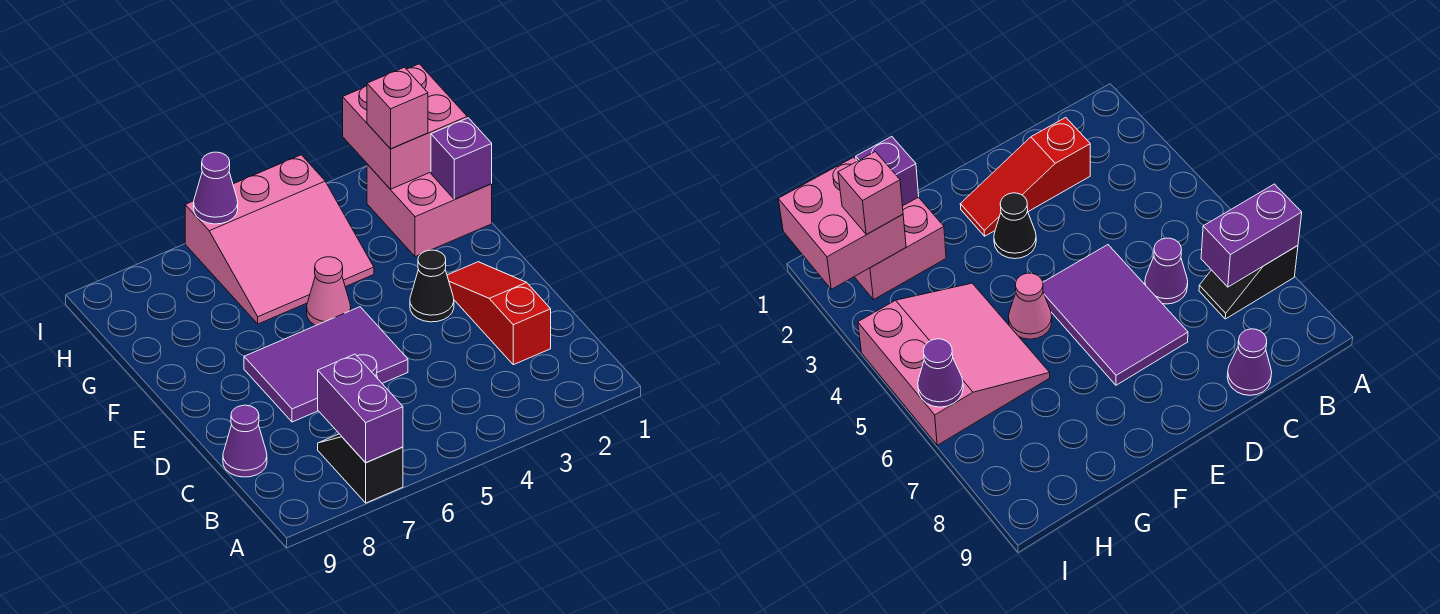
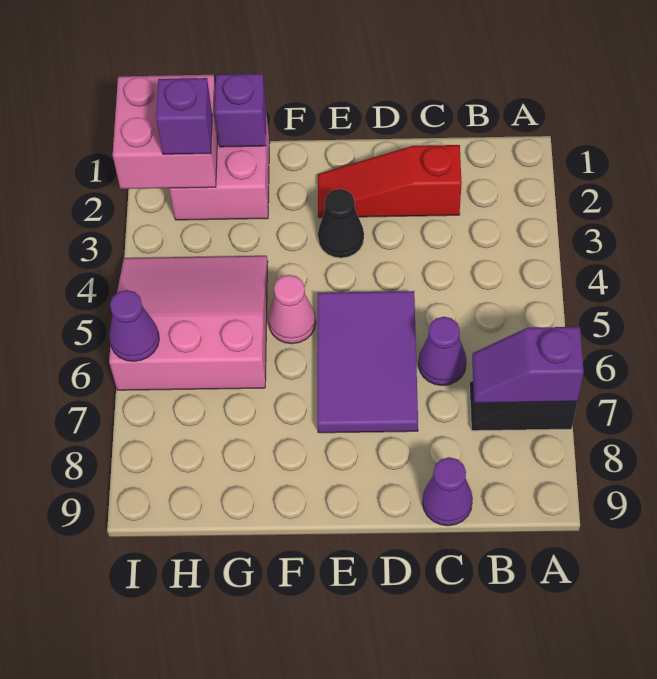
purple brick A7:B7 level 2 -> purple slope A7:B7 level 2 top A
pink slope G4:I6 level 1 top I -> pink slope G4:I6 level 1 top 6
pink brick H2 level 3 -> purple brick H2 level 3

